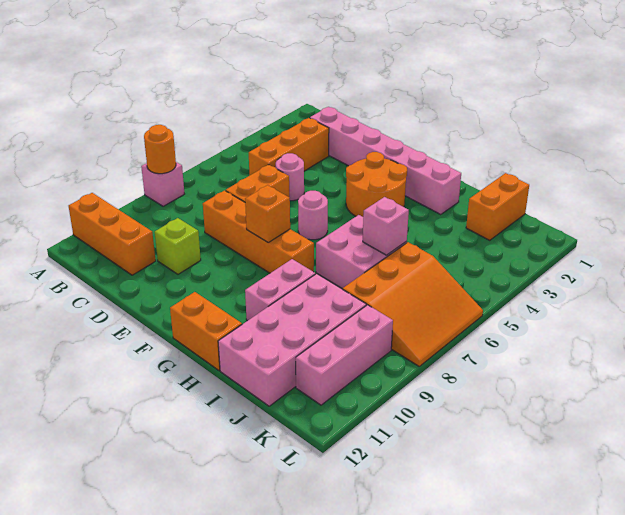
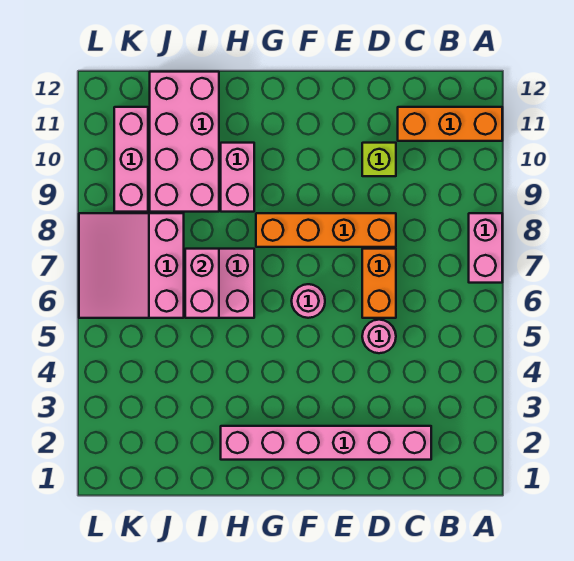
pink brick A8 level 1 -> pink brick A7:A8 level 1
orange round brick A8 level 2 -> none
orange brick C3:C5 level 1 -> none
orange round brick F3:G4 level 1 -> none
orange brick F8 level 2 -> none
orange brick G12:H12 level 1 -> none
pink brick I6 level 2 -> pink brick I6:I7 level 2
orange brick J1:J2 level 1 -> none
orange slope J6:L8 level 1 top J -> pink slope J6:L8 level 1 top J

